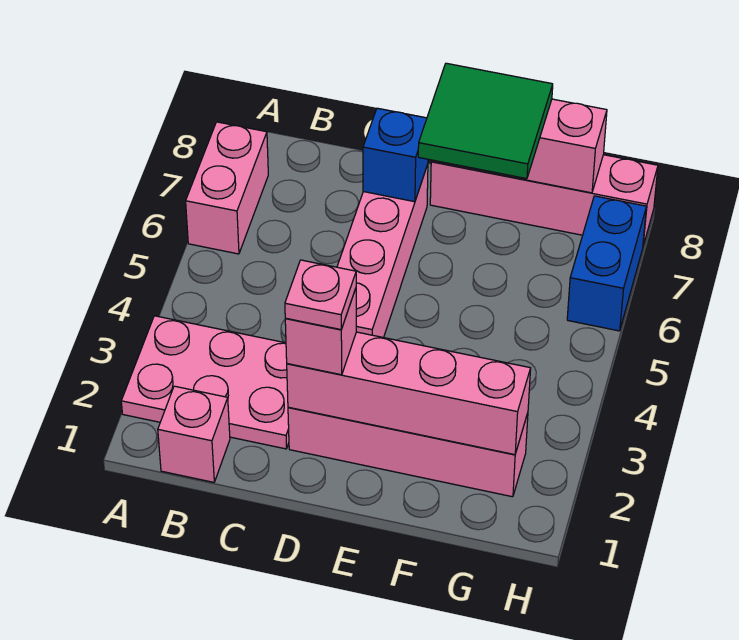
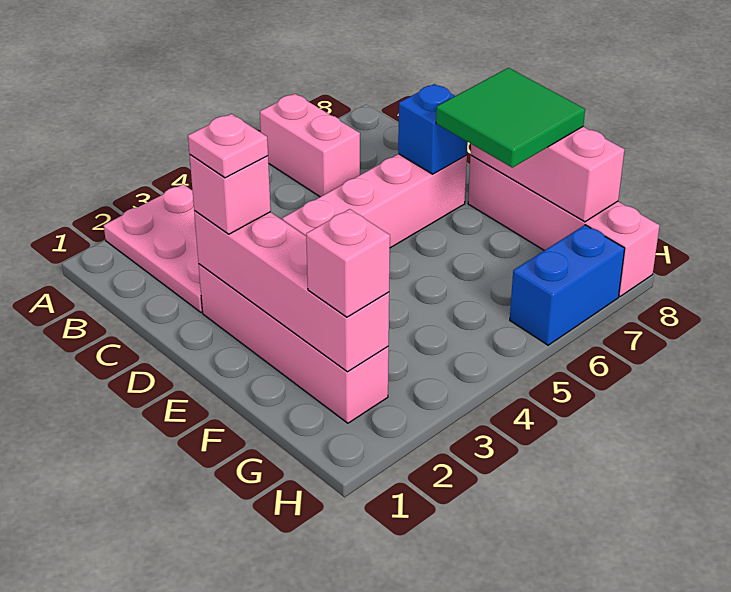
pink brick A6:A7 level 1 -> pink brick A6:B6 level 1
pink brick B1 level 1 -> pink brick G2 level 3

